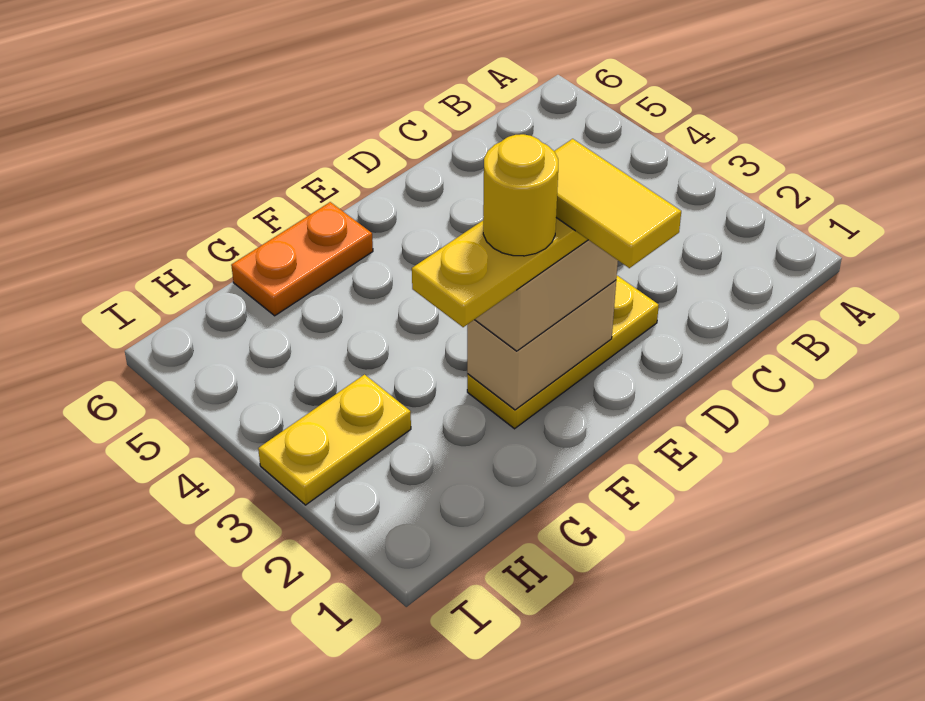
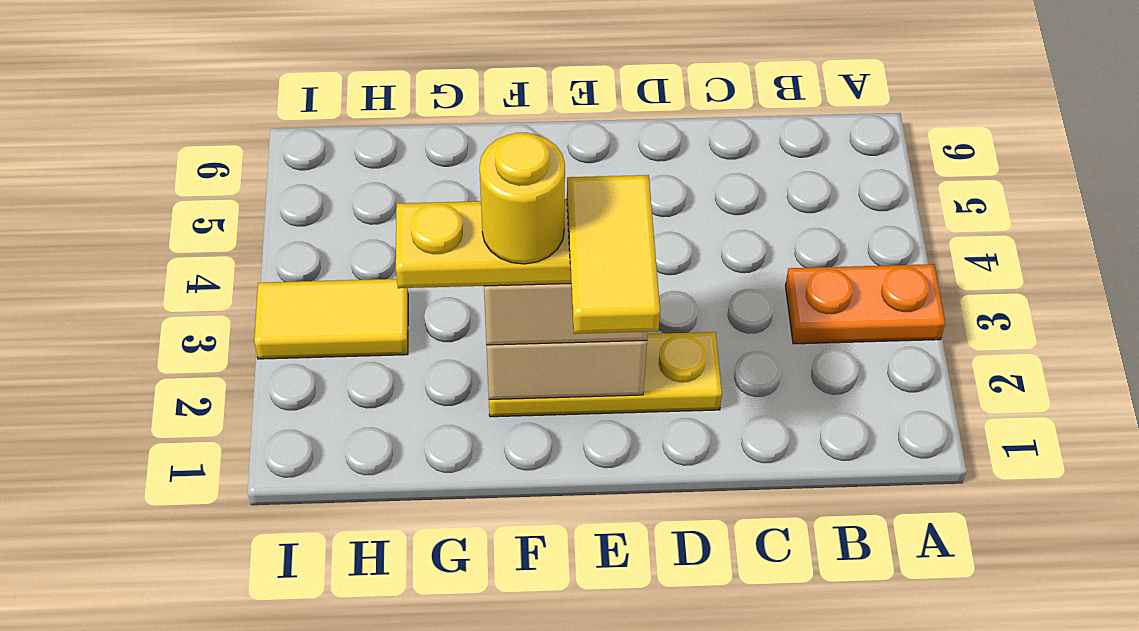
orange plate F6:G6 level 1 -> orange plate A3:B3 level 1
yellow plate H3:I3 level 1 -> yellow tile H3:I3 level 1

